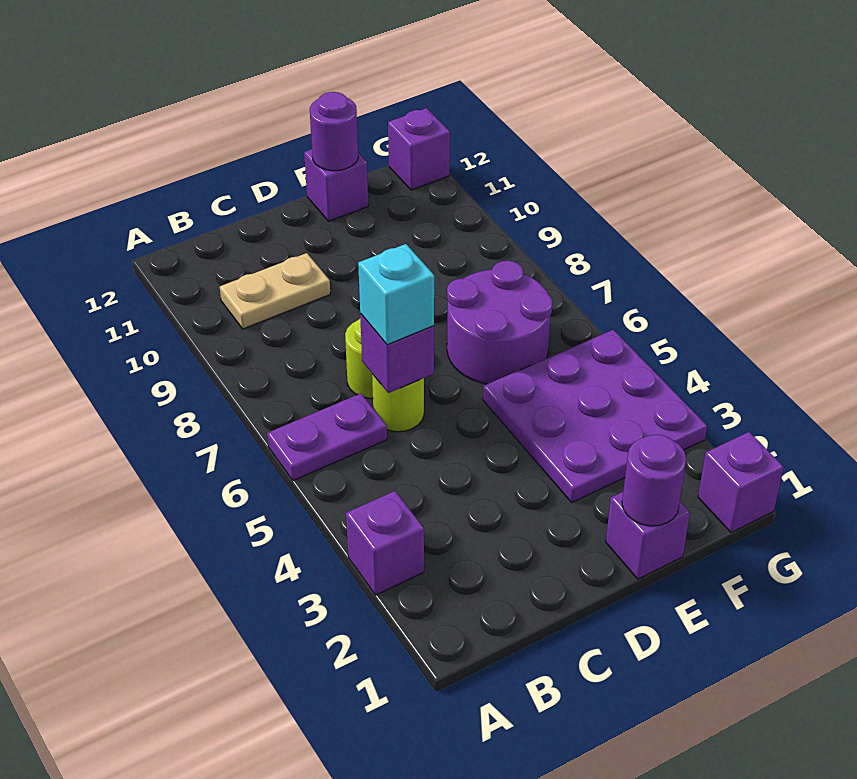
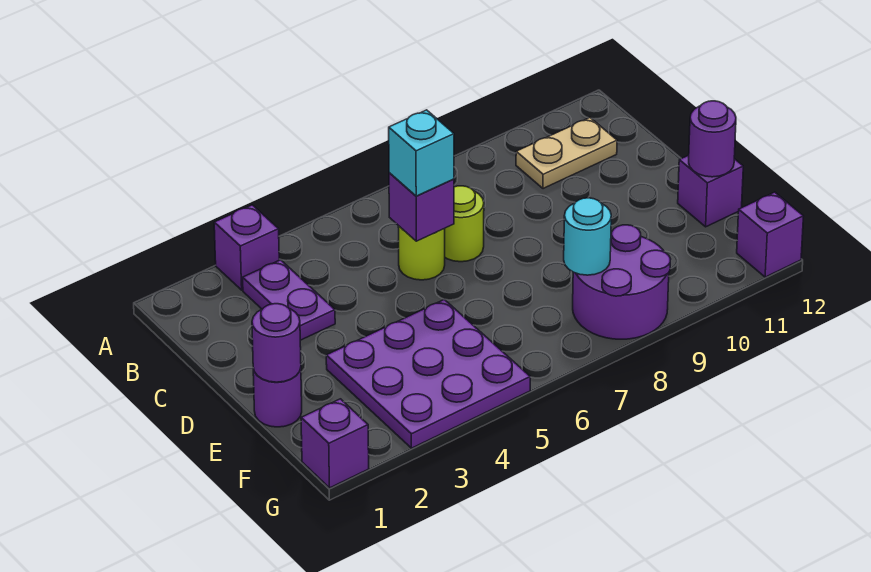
purple plate A6:B6 level 1 -> purple plate B3:C3 level 1
tan plate B10:C10 level 1 -> tan plate B10:B11 level 1
purple brick E1 level 1 -> purple round brick E1 level 1
purple round brick E6:F7 level 1 -> purple round brick F8:G9 level 1
none -> cyan round brick F8 level 2

